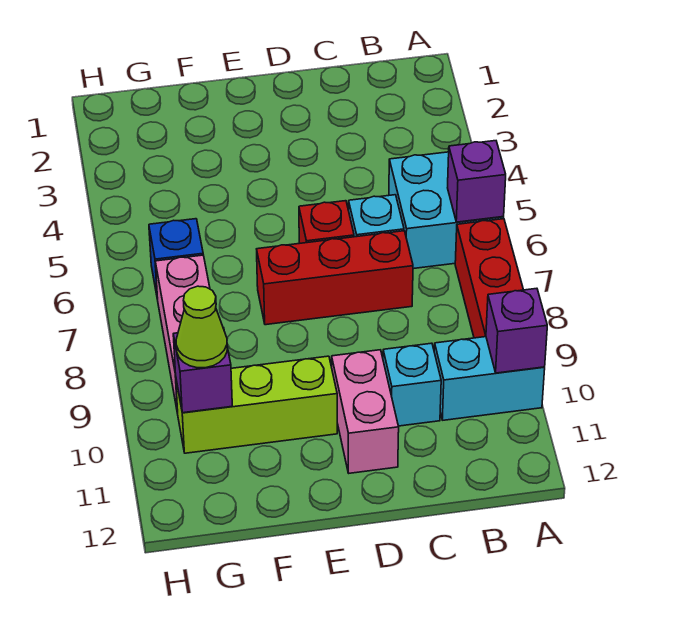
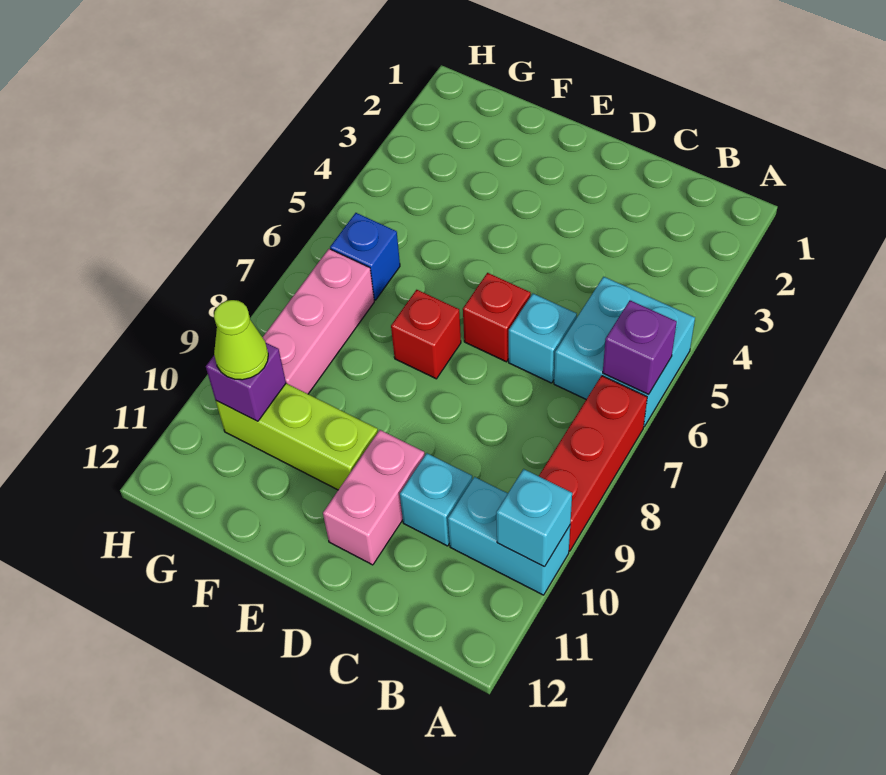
purple brick A10 level 2 -> cyan brick A10 level 2
red brick C7:E7 level 1 -> red brick E7 level 1

